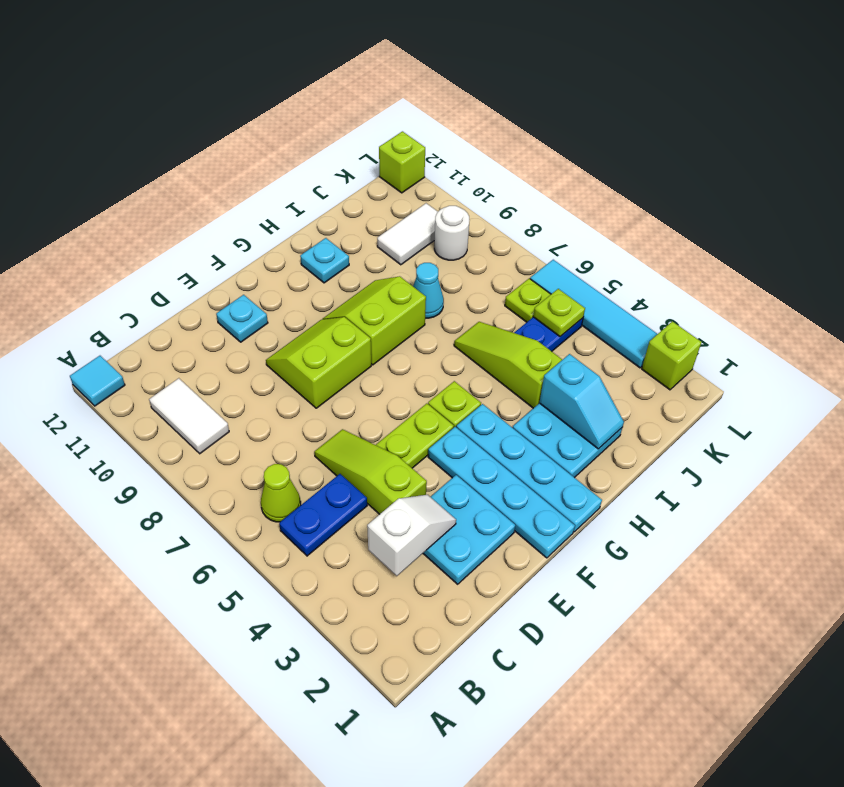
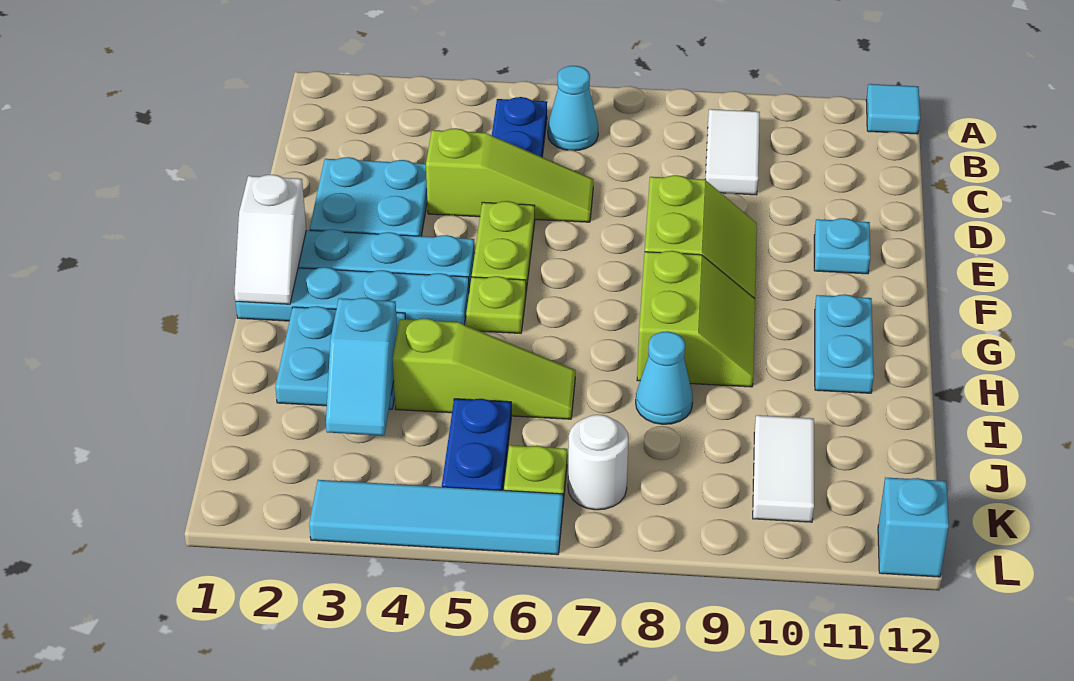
lime cone B6 level 1 -> cyan cone B6 level 1
white tile B9:B10 level 1 -> white tile B9:C9 level 1
white slope C3:D3 level 2 top C -> white slope F1:G1 level 2 top F
cyan plate H11 level 1 -> cyan plate G11:H11 level 1
cyan slope I2:I3 level 2 top 3 -> cyan slope I3:J3 level 2 top I
lime plate K5 level 2 -> none
white round brick K9 level 1 -> white round brick K7 level 1
lime brick L2 level 1 -> none
lime brick L12 level 1 -> cyan brick L12 level 1

